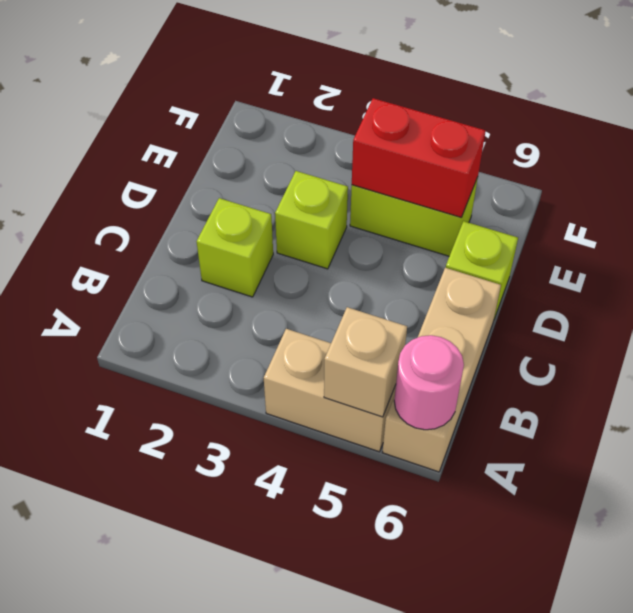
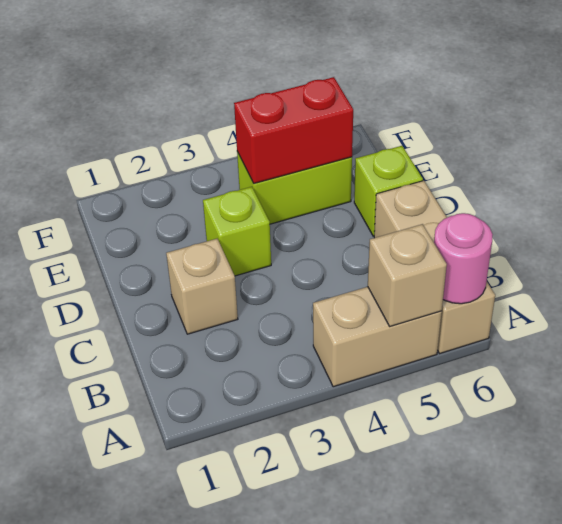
lime brick C2 level 1 -> tan brick C2 level 1

